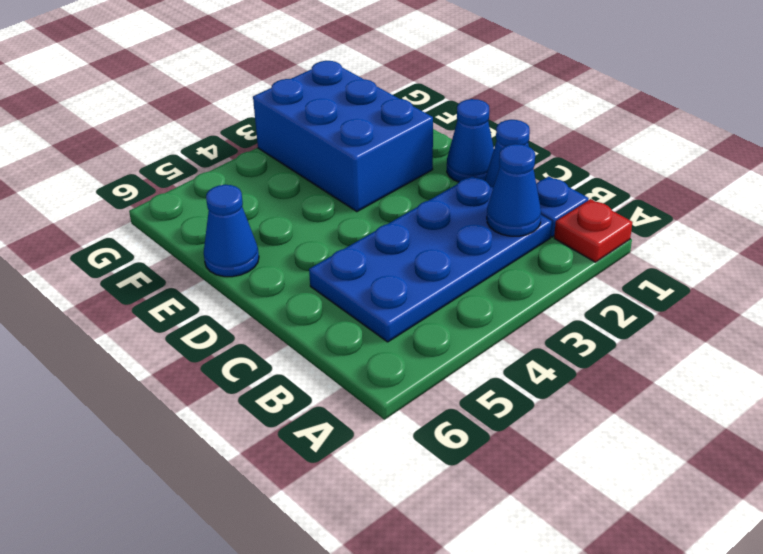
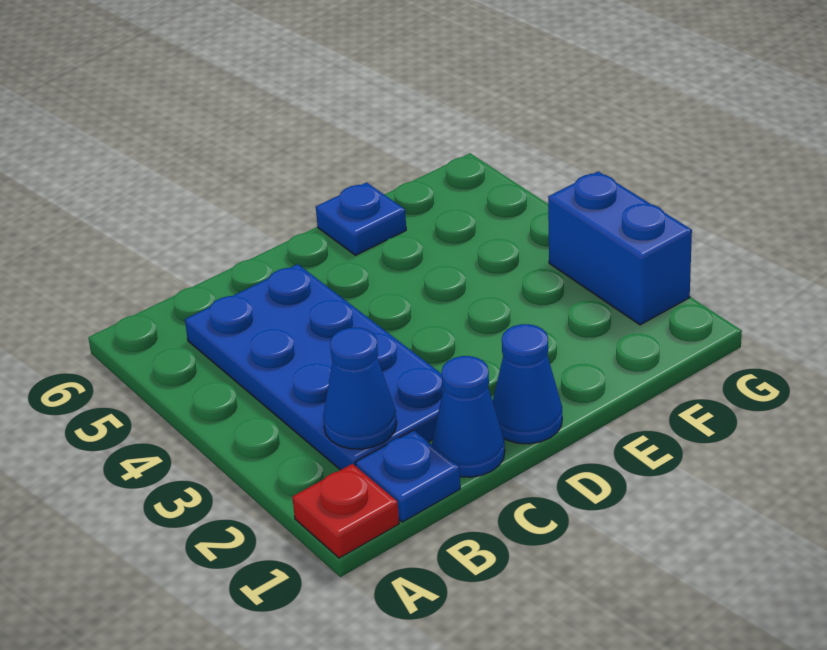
blue brick E2:G3 level 1 -> blue brick G2:G3 level 1
blue cone E6 level 1 -> blue plate E6 level 1

